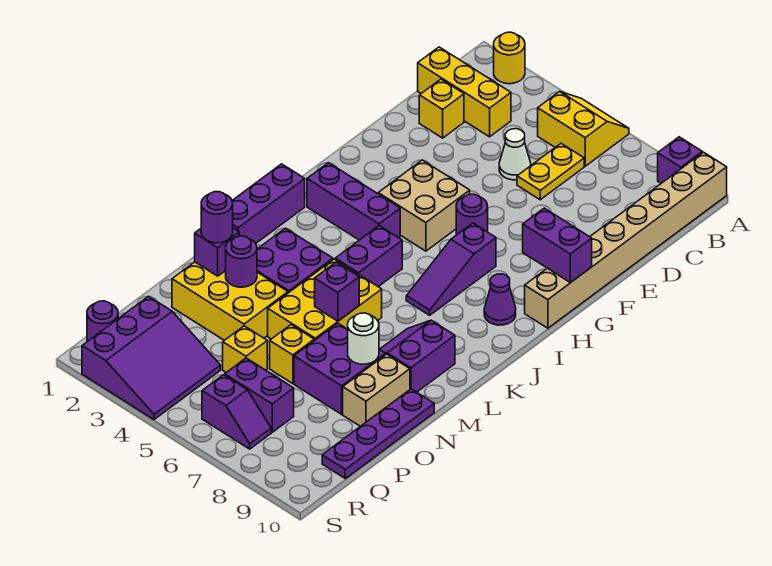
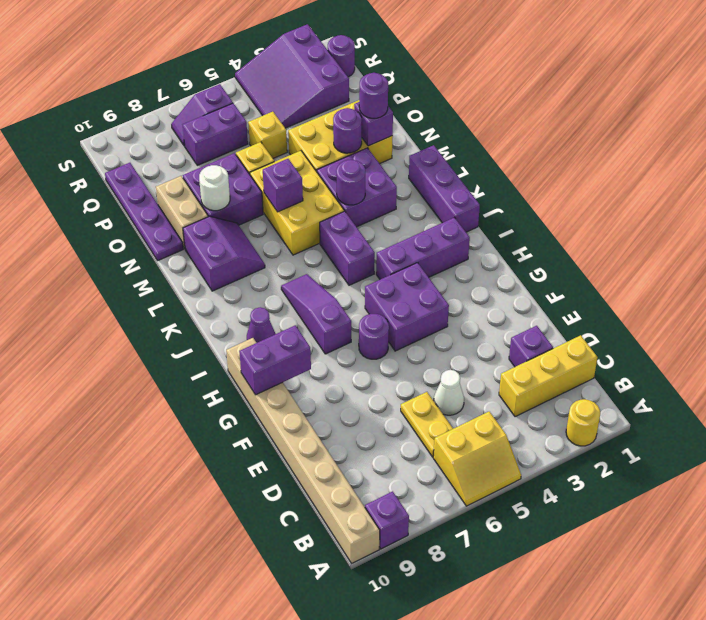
yellow brick D2 level 1 -> purple brick D2 level 1
tan brick G4:H5 level 1 -> purple brick G4:H5 level 1
none -> purple round brick L4 level 2

